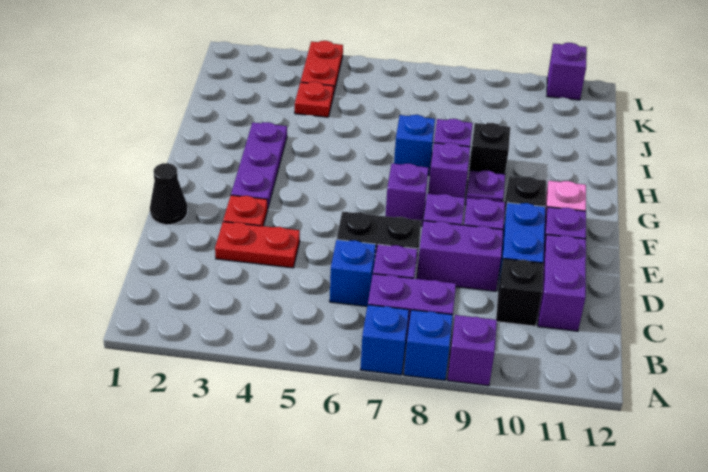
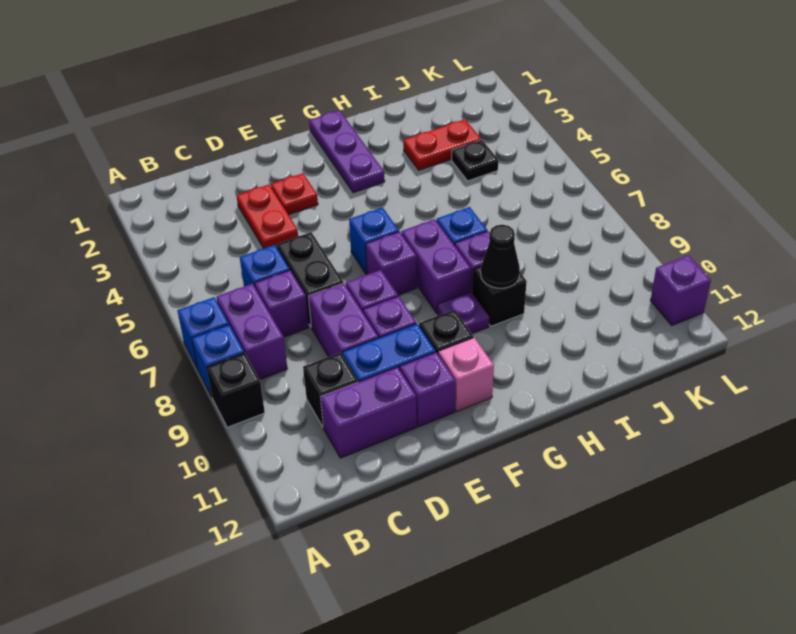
purple brick A9 level 1 -> black brick A9 level 1
black cone E1 level 1 -> black cone H9 level 2
purple plate F3:H3 level 1 -> purple plate G1:G3 level 1
none -> blue brick F6 level 1
purple brick G8 level 1 -> purple brick G7:G8 level 1
red plate J4 level 1 -> black plate J4 level 1
red plate K4:L4 level 1 -> red plate I3:J3 level 1

